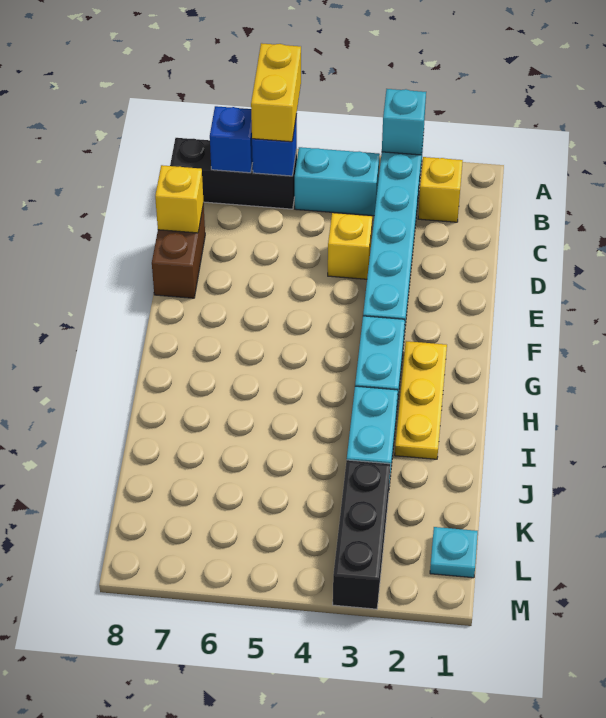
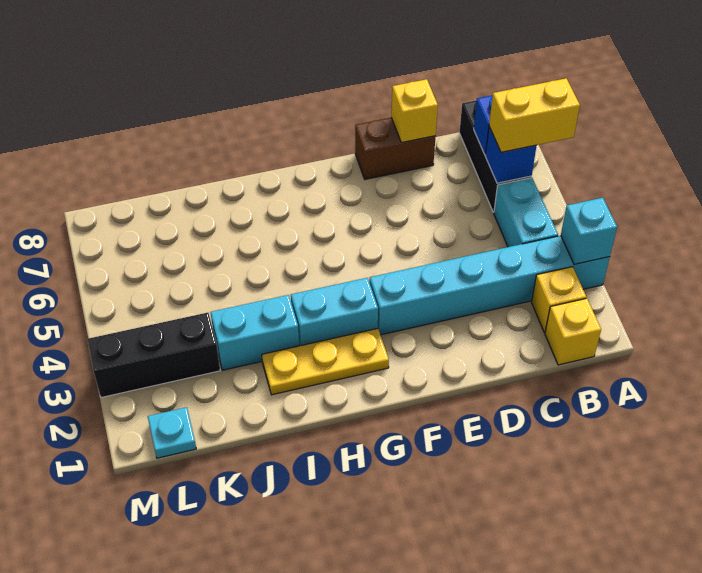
yellow brick D4 level 1 -> yellow brick B1 level 1

